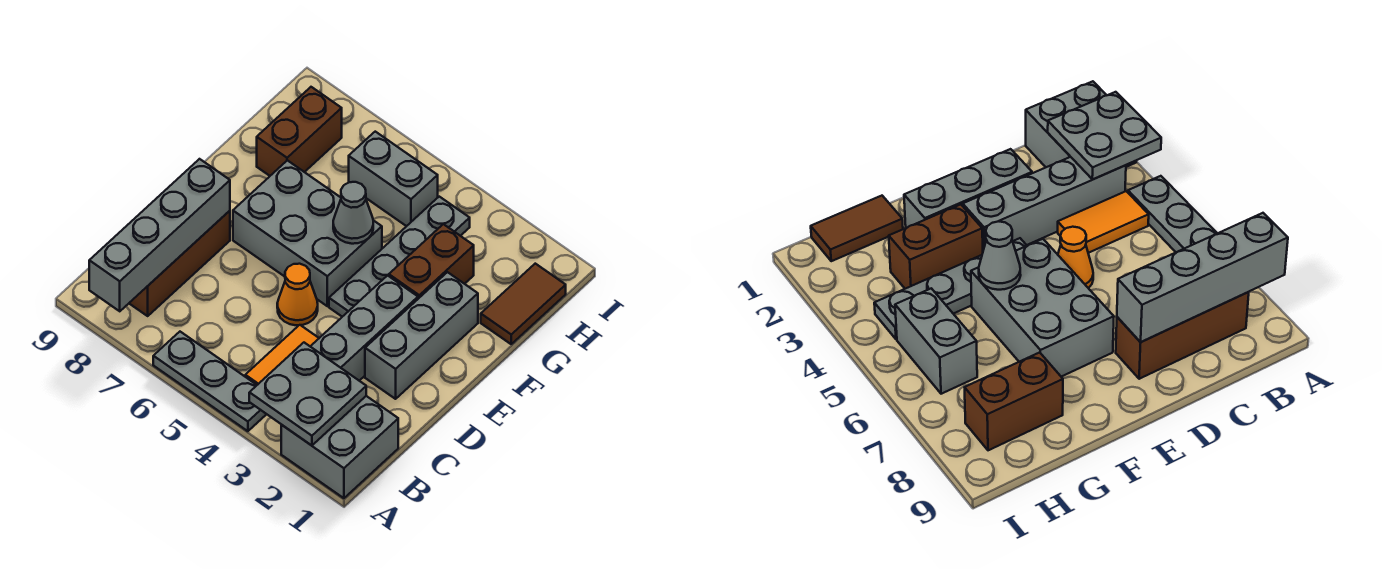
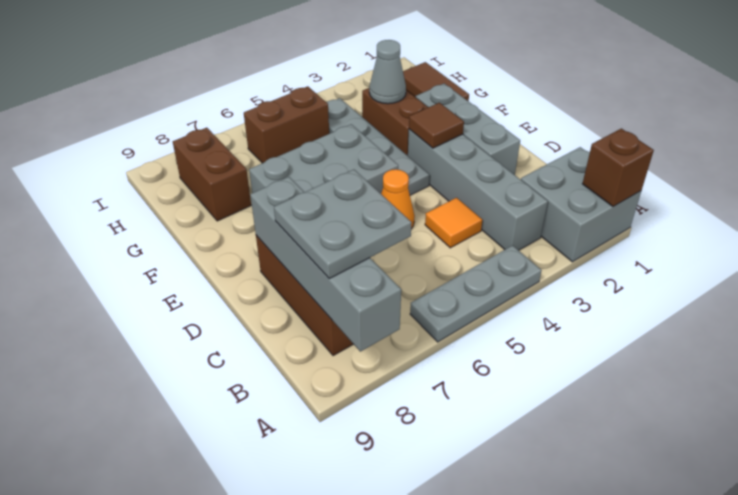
none -> brown brick A1 level 2
grey plate A2:B3 level 2 -> grey plate B7:C8 level 3
orange tile B4:C4 level 1 -> orange tile C4 level 1
none -> brown tile E3 level 2
grey cone F5 level 2 -> grey cone G3 level 2
grey brick H5:H6 level 1 -> brown brick H5:H6 level 1

